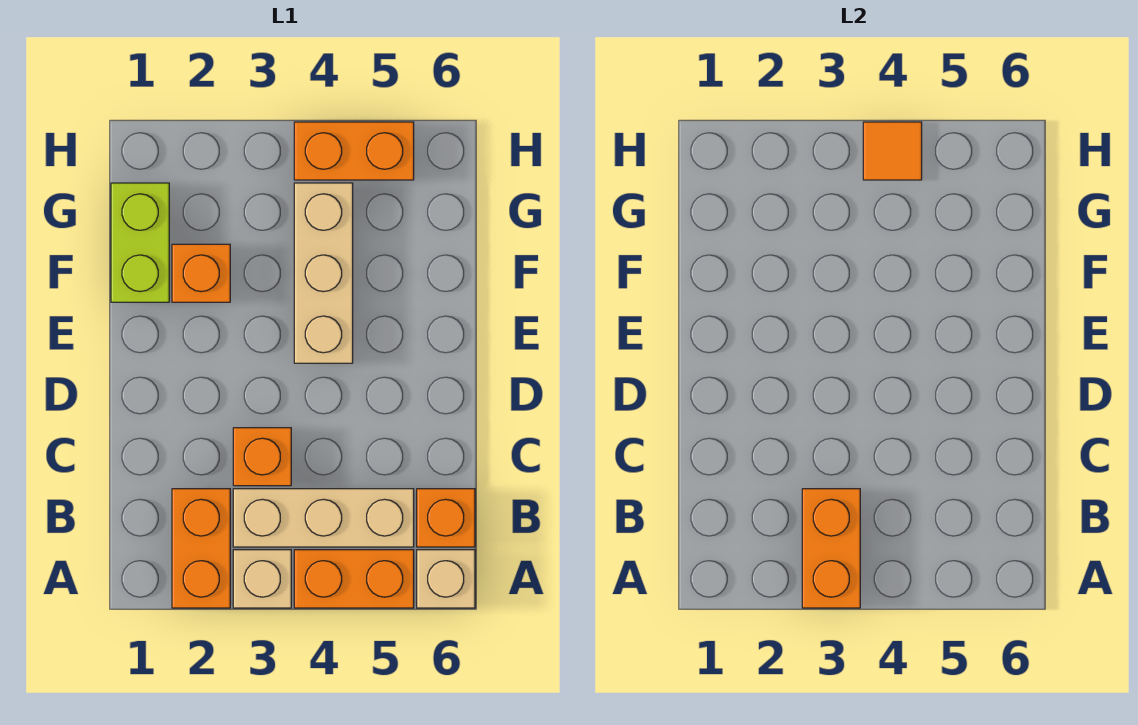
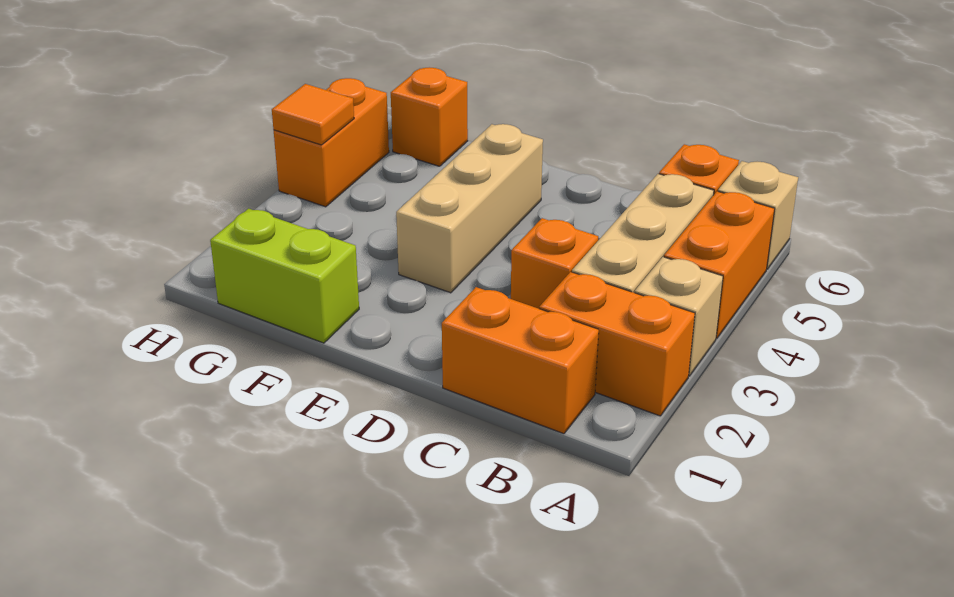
orange brick A3:B3 level 2 -> orange brick B1:C1 level 1
tan brick E4:G4 level 1 -> tan brick E3:E5 level 1
orange brick F2 level 1 -> orange brick G6 level 1

